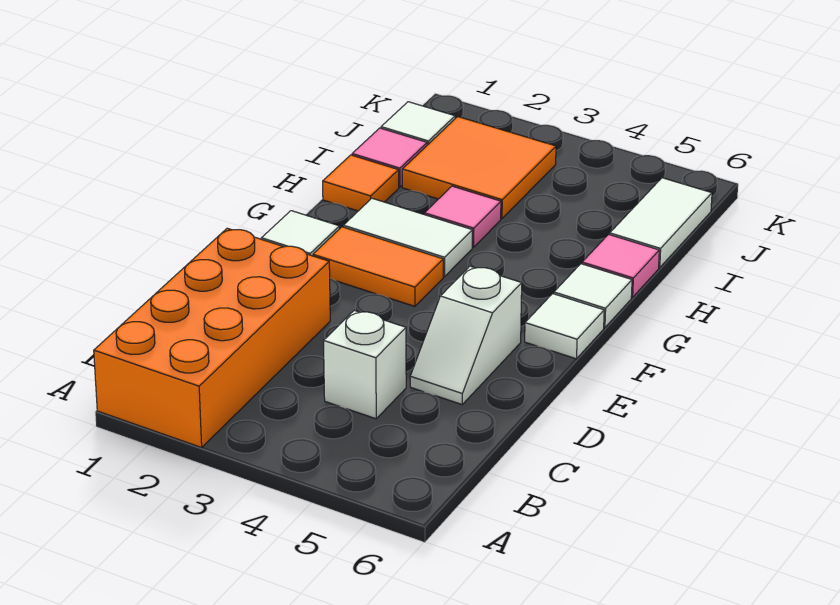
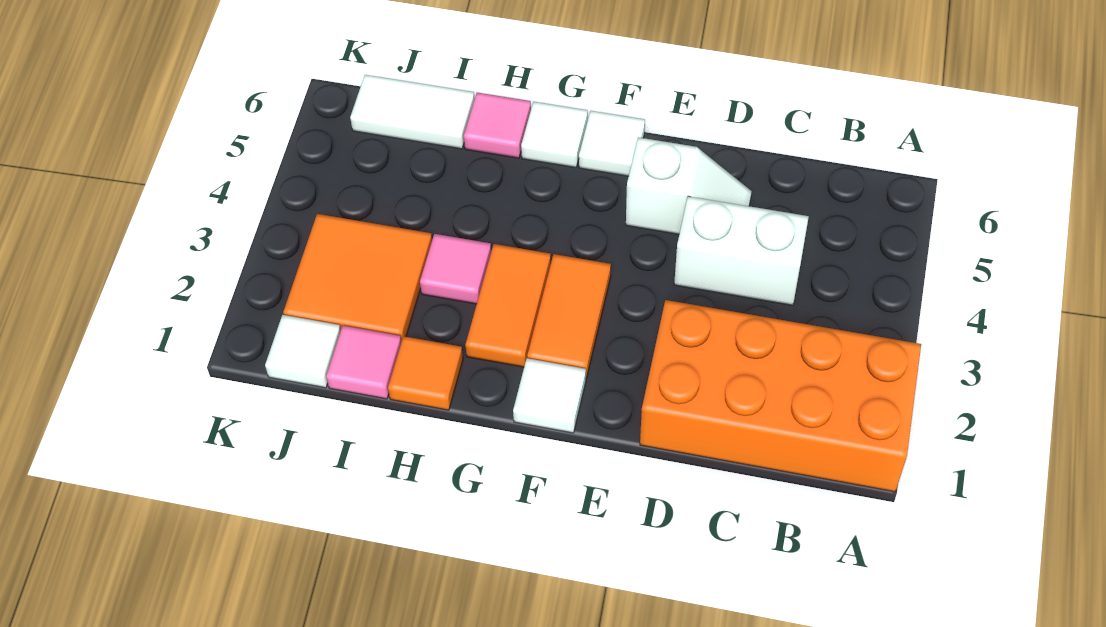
white brick C4 level 1 -> white brick C4:D4 level 1
white tile G2:G3 level 1 -> orange tile G2:G3 level 1

